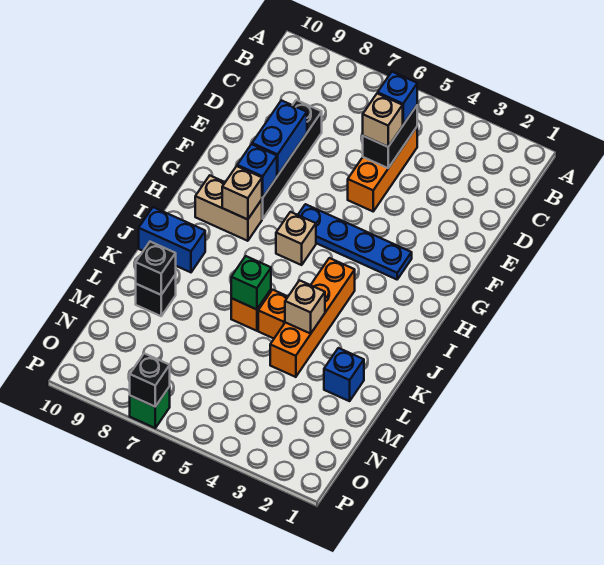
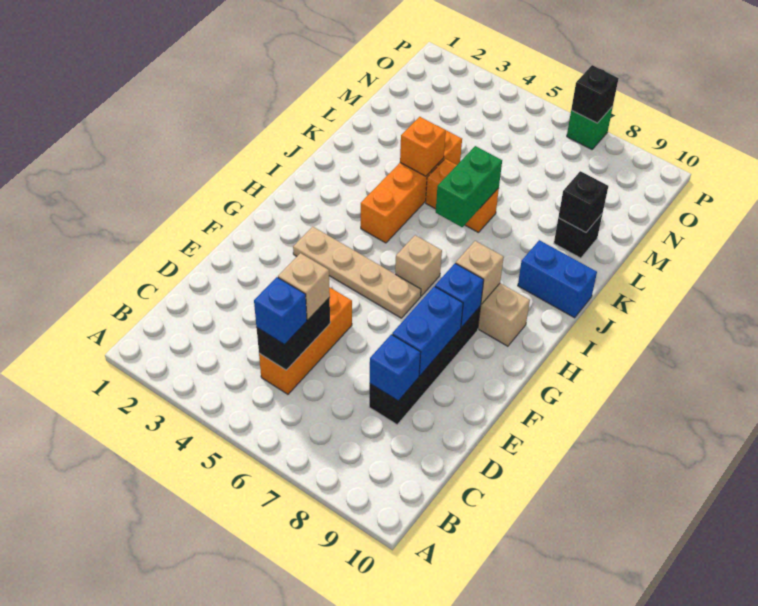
blue plate G3:G6 level 1 -> tan plate G3:G6 level 1
tan brick K4 level 2 -> orange brick K4 level 2
green brick K6 level 2 -> green brick J6:K6 level 2
blue brick L2 level 1 -> blue brick D8 level 2

